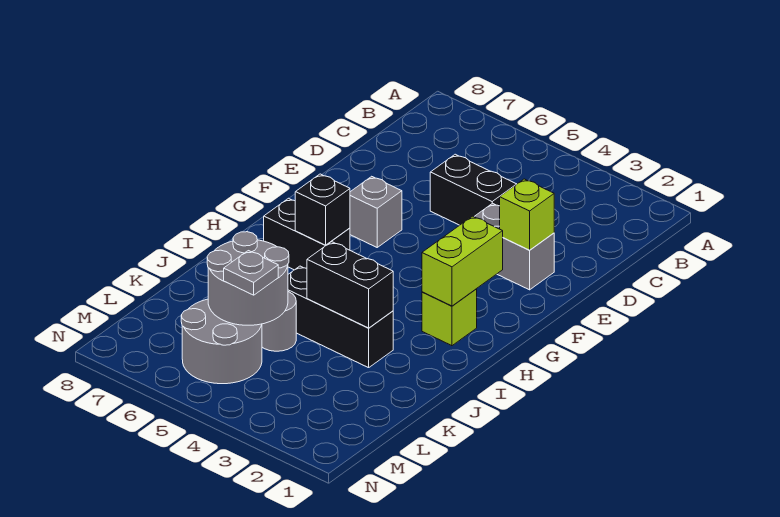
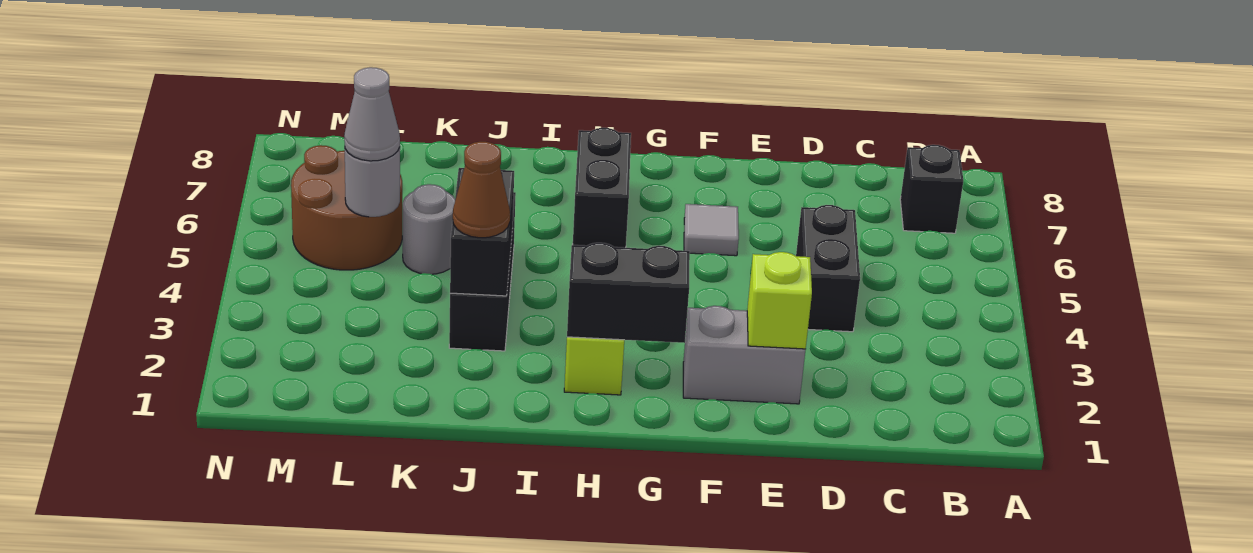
grey brick E2:E3 level 1 -> grey brick E2:F2 level 1
grey brick F6 level 1 -> grey tile F6 level 1
lime brick G2:H2 level 2 -> black brick G2:H2 level 2
black brick H6 level 2 -> black brick B7 level 1
none -> brown cone J3 level 3
grey round brick K5:L6 level 2 -> grey round brick L5 level 2
grey round brick L5:M6 level 1 -> brown round brick L5:M6 level 1
grey plate L5 level 3 -> grey cone L5 level 3

